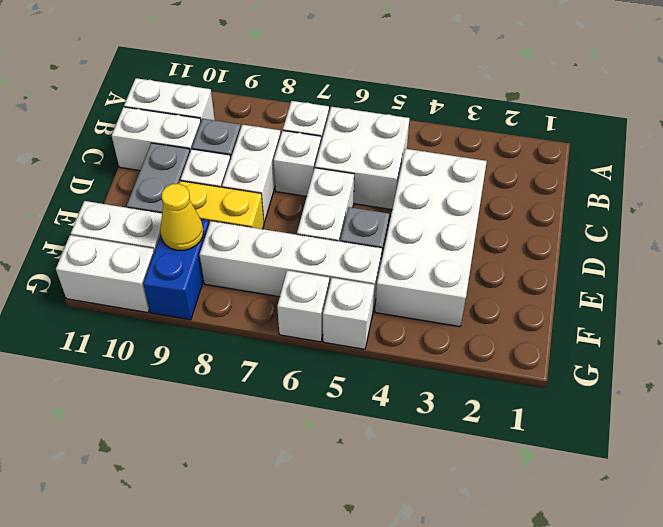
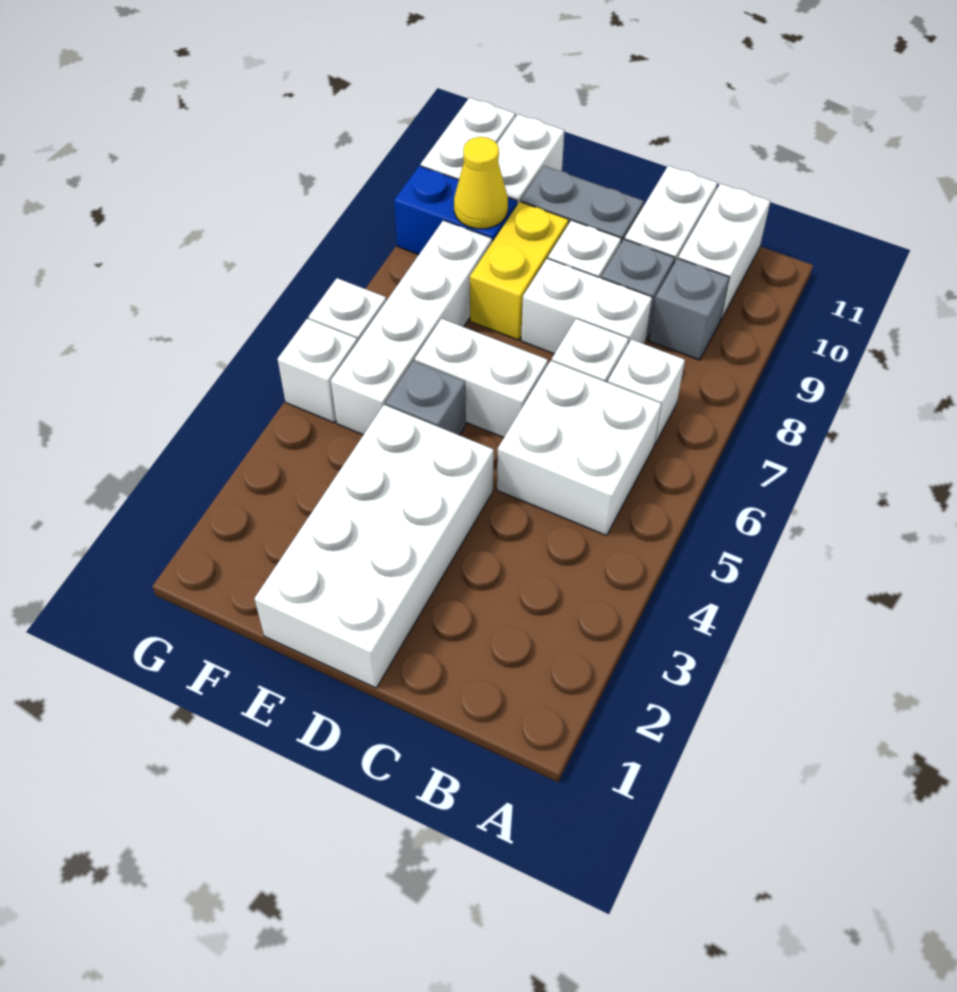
none -> grey brick B9 level 1
white brick C3:F4 level 1 -> white brick D1:E4 level 1

